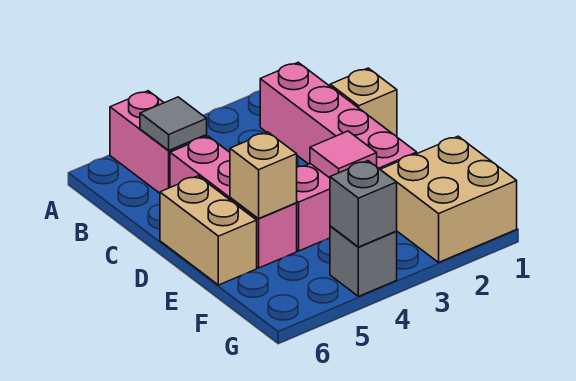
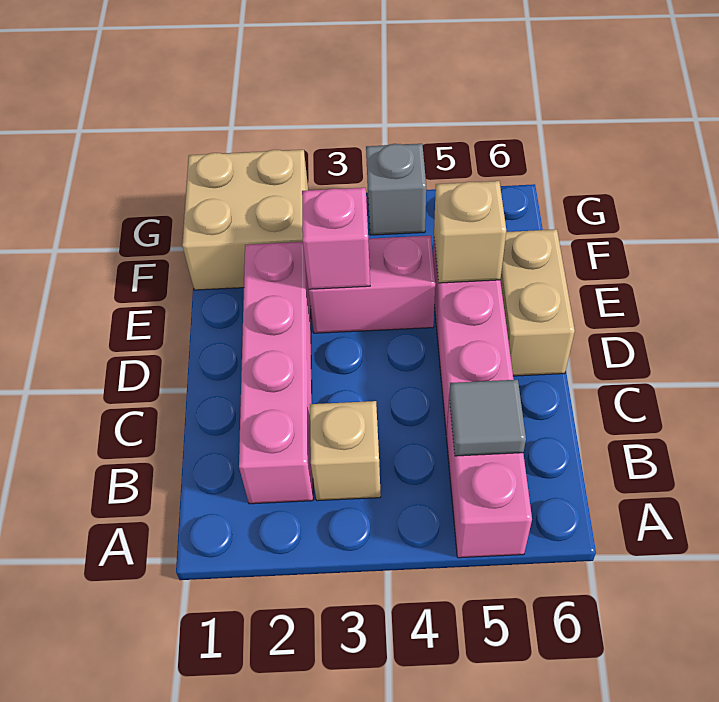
tan brick C1 level 1 -> tan brick B3 level 1
pink tile E3 level 2 -> pink brick E3 level 2
grey brick G4 level 2 -> none

